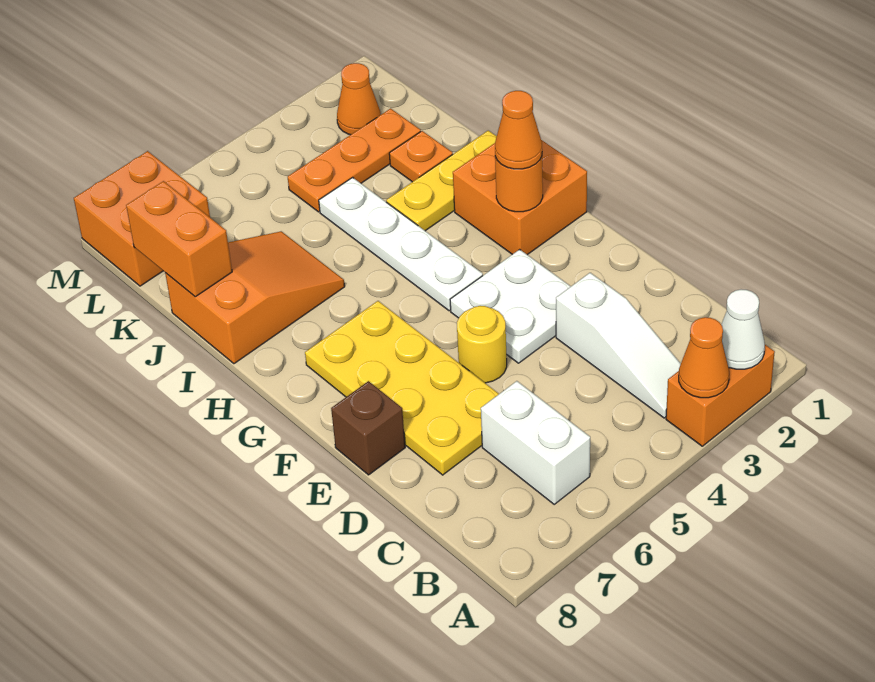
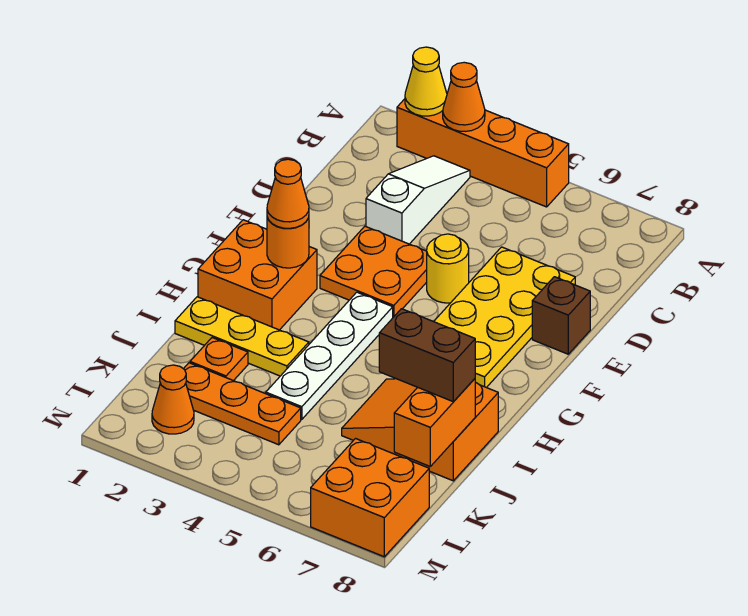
orange brick A2:A3 level 1 -> orange brick A2:A5 level 1
white cone A2 level 2 -> yellow cone A2 level 2
white brick B6:C6 level 1 -> none
white plate E3:F4 level 1 -> orange plate E3:F4 level 1
none -> brown brick J7:J8 level 3

